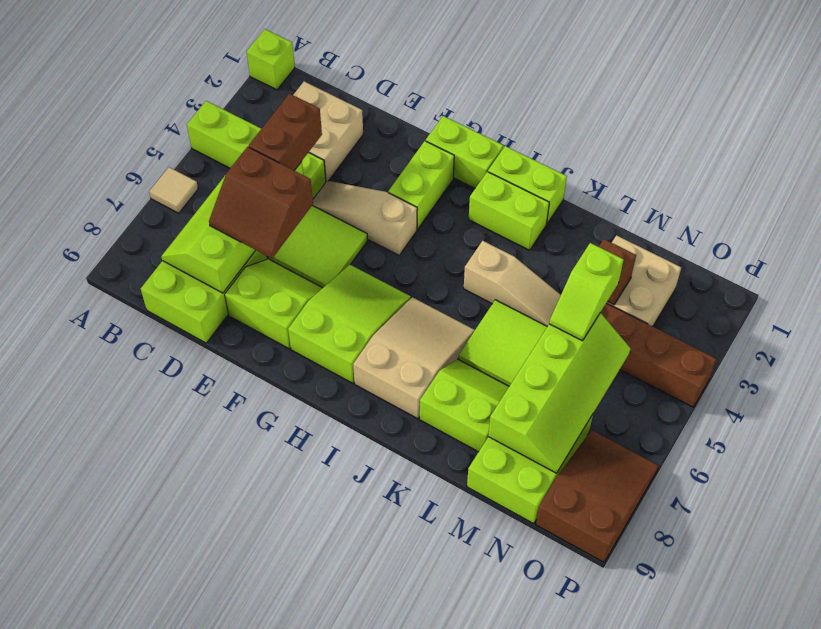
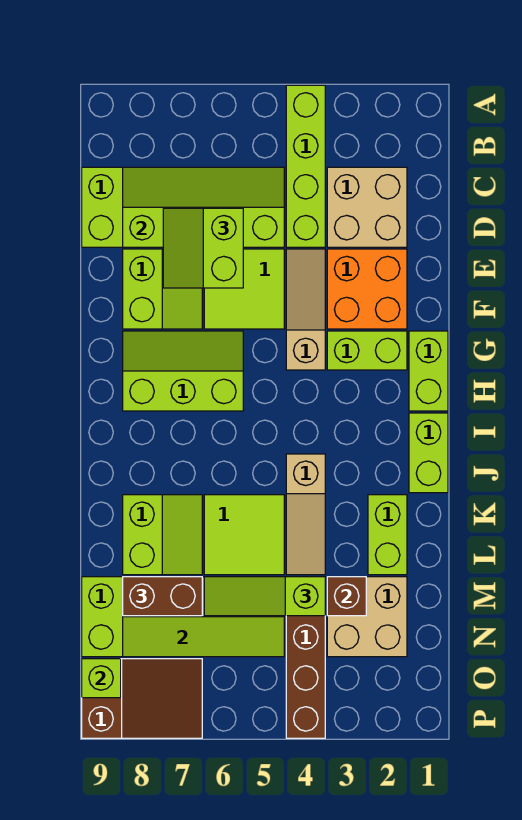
lime brick A1 level 1 -> lime brick O9 level 2
tan tile A6 level 1 -> none
brown brick D4:D5 level 3 -> brown brick M7:M8 level 3
brown slope D6:E7 level 3 top 6 -> lime slope D6:E7 level 3 top 6
none -> orange brick E2:F3 level 1
lime slope G6:H8 level 1 top 8 -> lime slope G6:H8 level 1 top H
lime brick I2:J2 level 1 -> lime brick K2:L2 level 1
tan slope I6:J8 level 1 top 8 -> none
lime slope M4:M5 level 3 top 4 -> lime slope M4:M6 level 3 top 4

